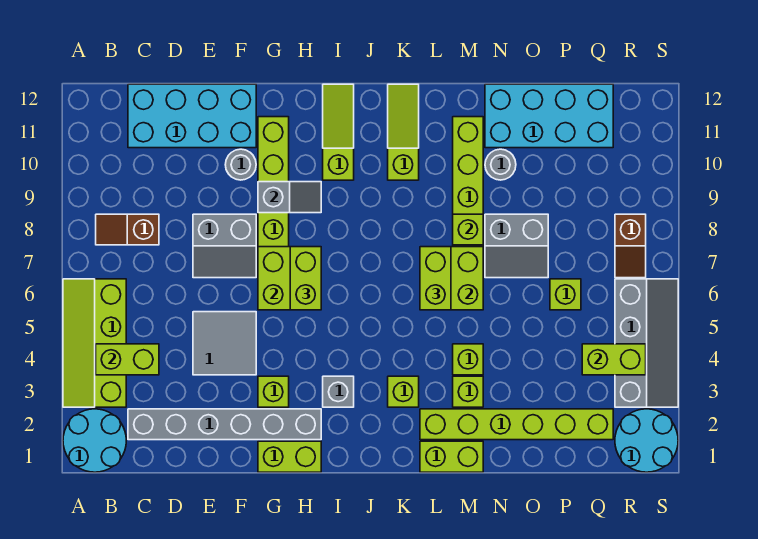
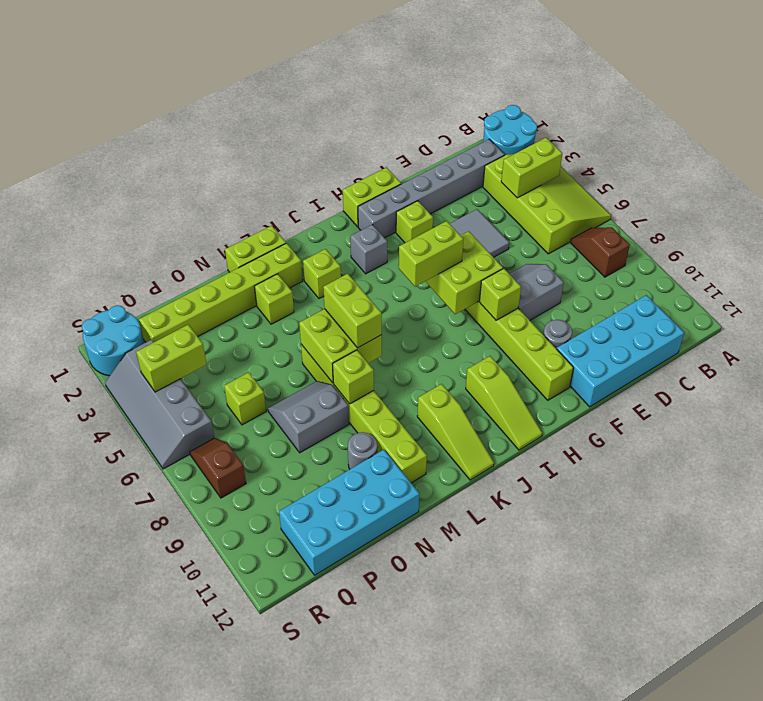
lime slope A3:B6 level 1 top B -> lime slope A3:C6 level 1 top C
brown slope B8:C8 level 1 top C -> brown slope B7:B8 level 1 top 8
grey slope G9:H9 level 2 top G -> none
lime brick H6:H7 level 3 -> lime brick H6:I6 level 3
lime brick M4 level 1 -> lime brick G8 level 2

